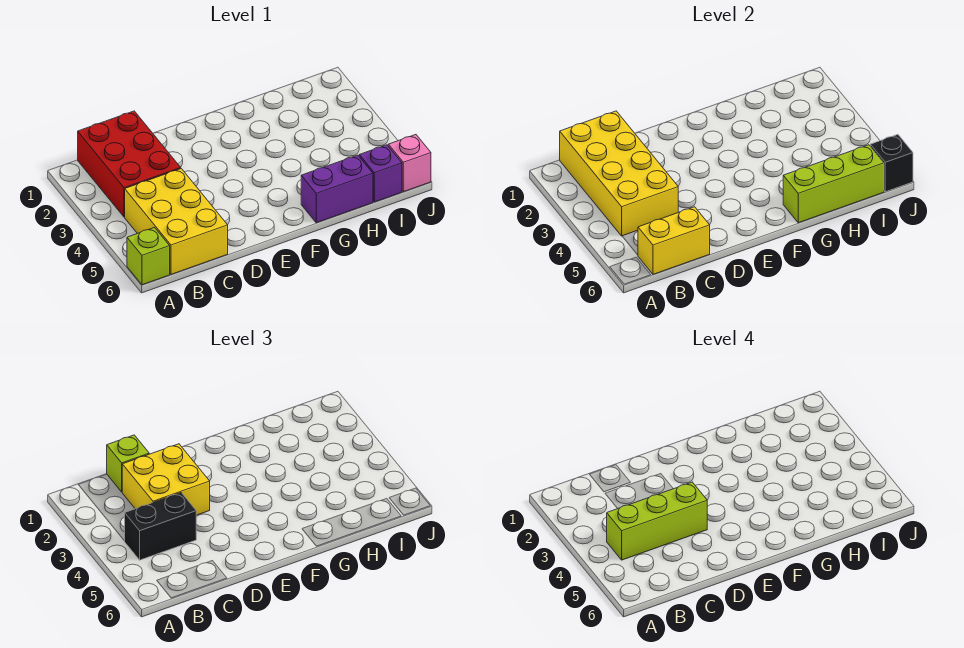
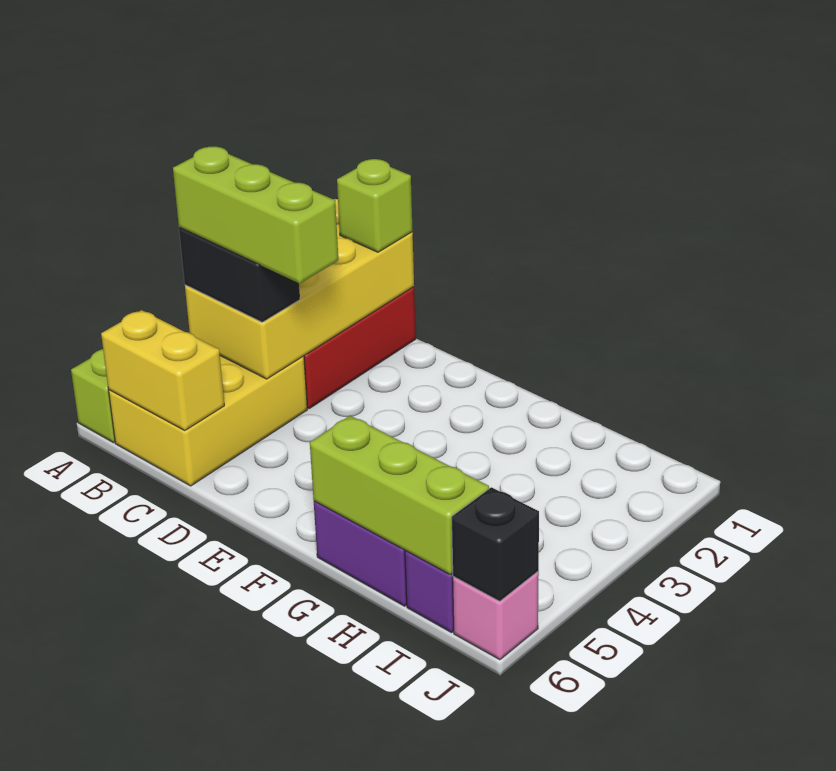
yellow brick C2:D3 level 3 -> none

